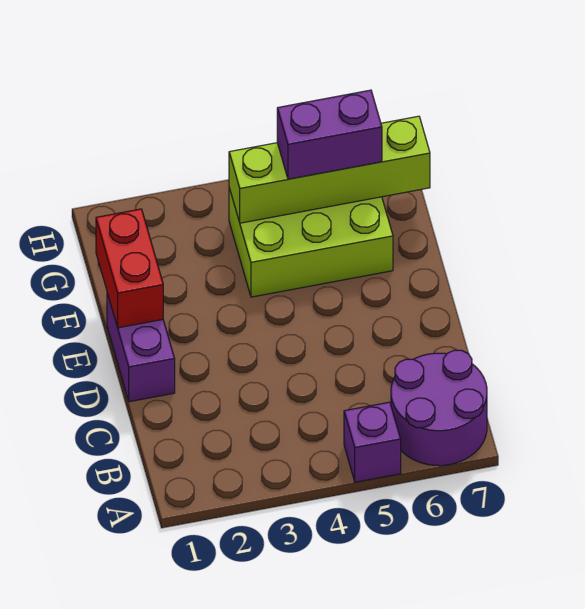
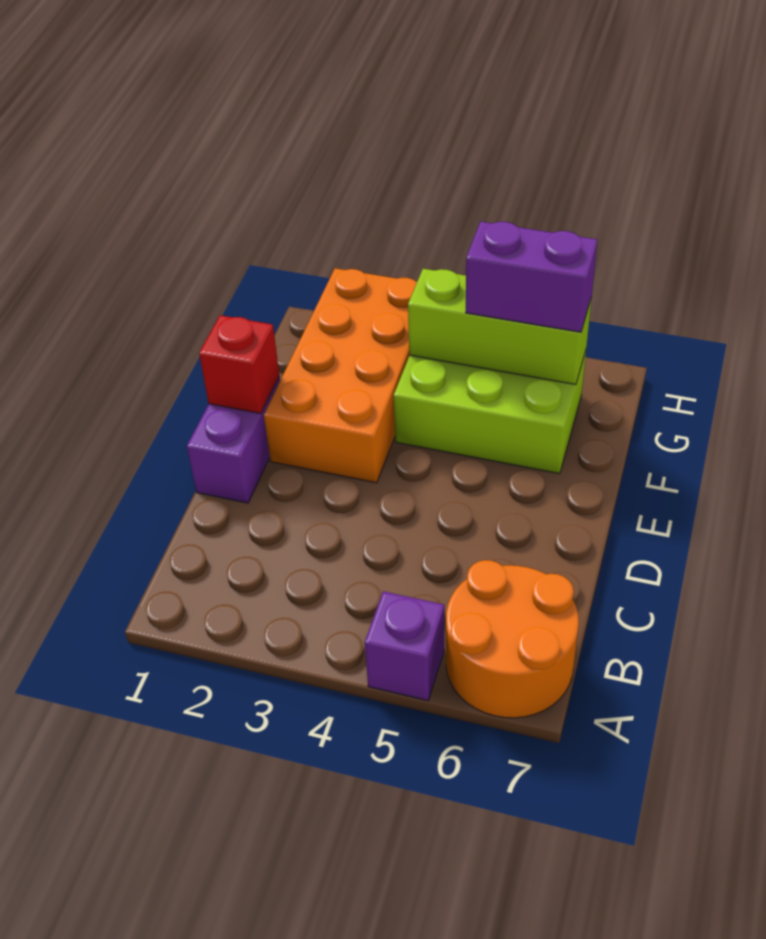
purple round brick A6:B7 level 1 -> orange round brick A6:B7 level 1
red brick E1:F1 level 2 -> red brick E1 level 2
none -> orange brick E2:H3 level 1
lime brick G4:G7 level 2 -> lime brick G4:G6 level 2

